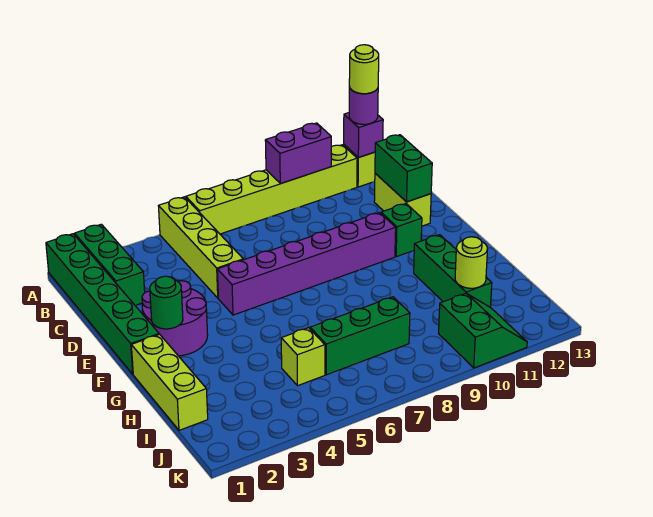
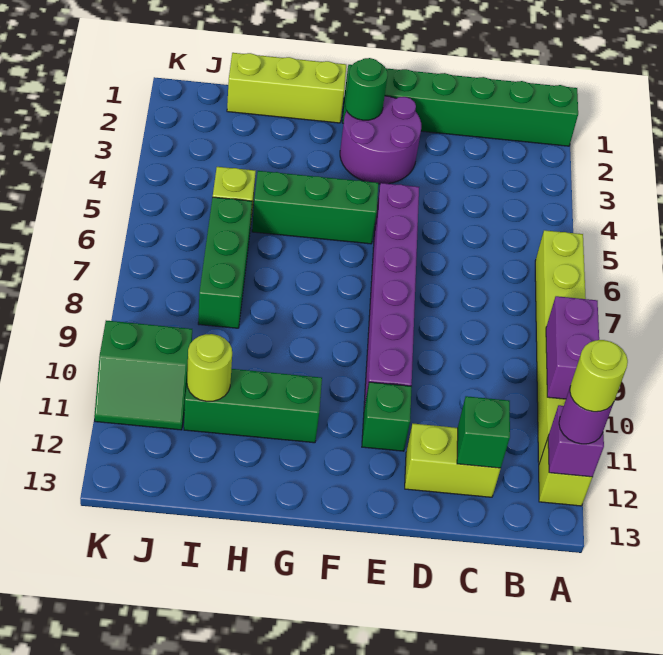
green brick A2:C2 level 1 -> green brick F5:H5 level 1
lime brick A5:D5 level 1 -> none
green brick C12:D12 level 2 -> green brick C12 level 2

